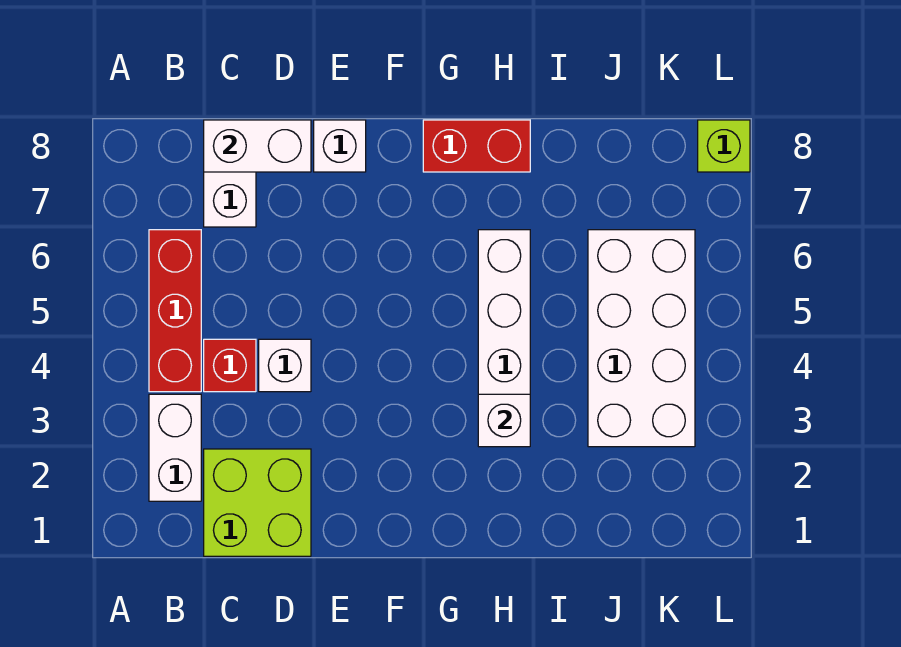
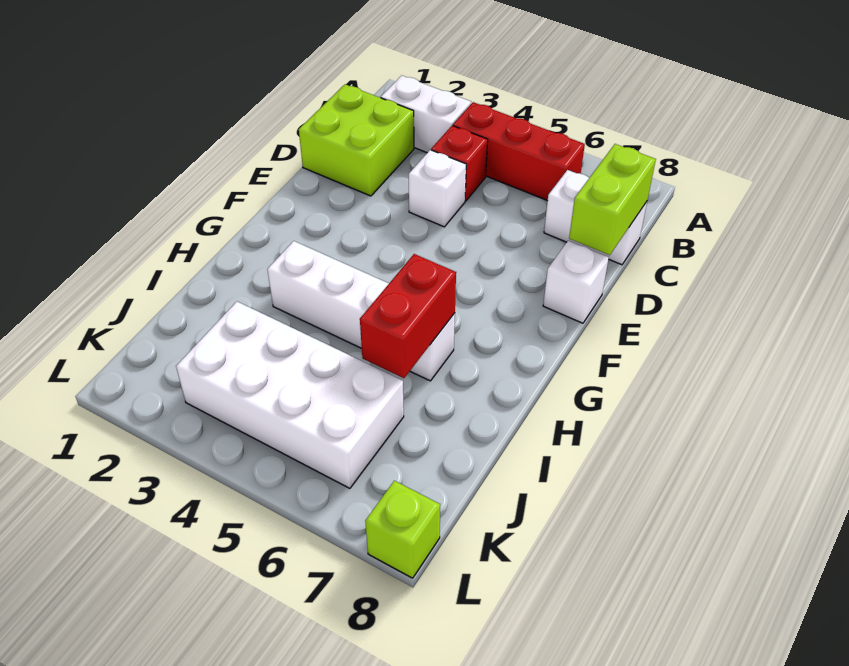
white brick C8:D8 level 2 -> lime brick C8:D8 level 2
red brick G8:H8 level 1 -> red brick H6:I6 level 2
white brick H3 level 2 -> none

